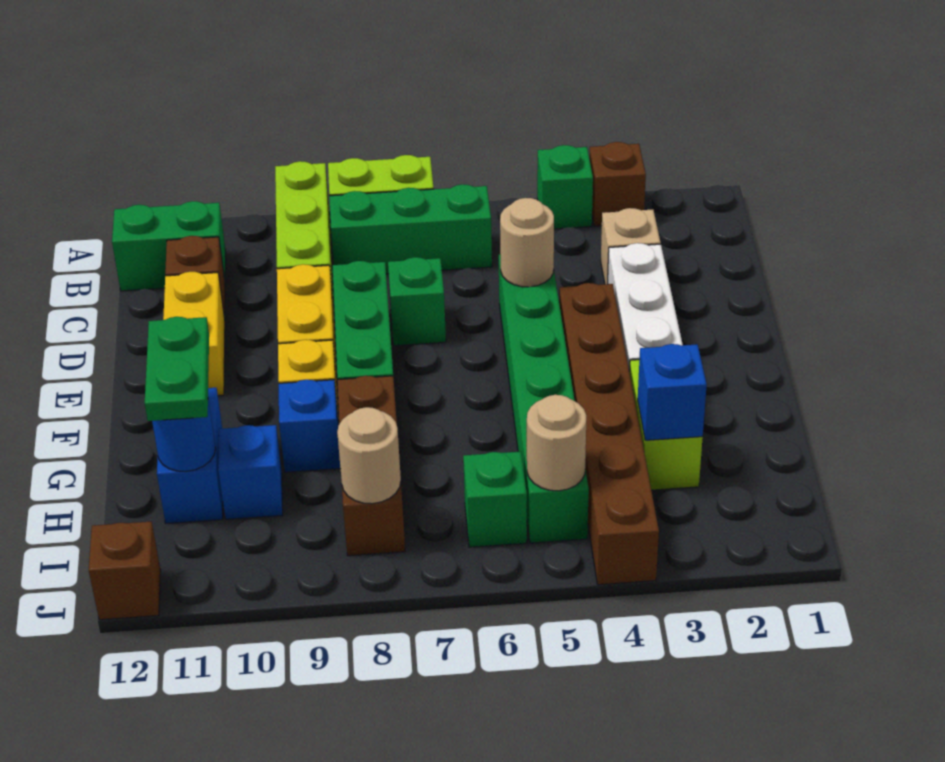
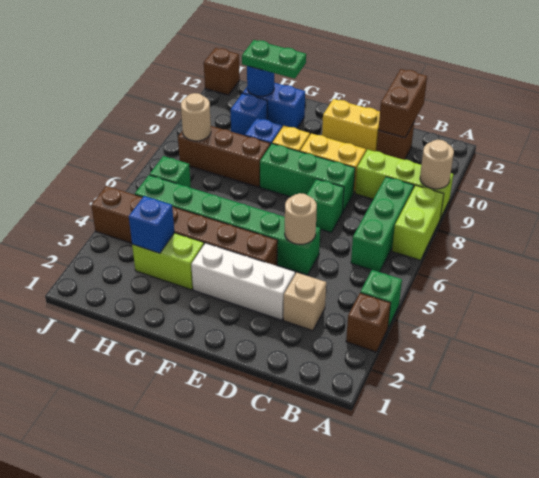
green brick B11:B12 level 1 -> none
none -> brown brick C11:C12 level 2
tan round brick I5 level 2 -> tan round brick A9 level 2

